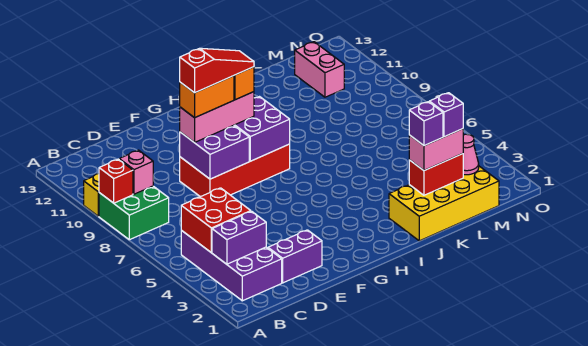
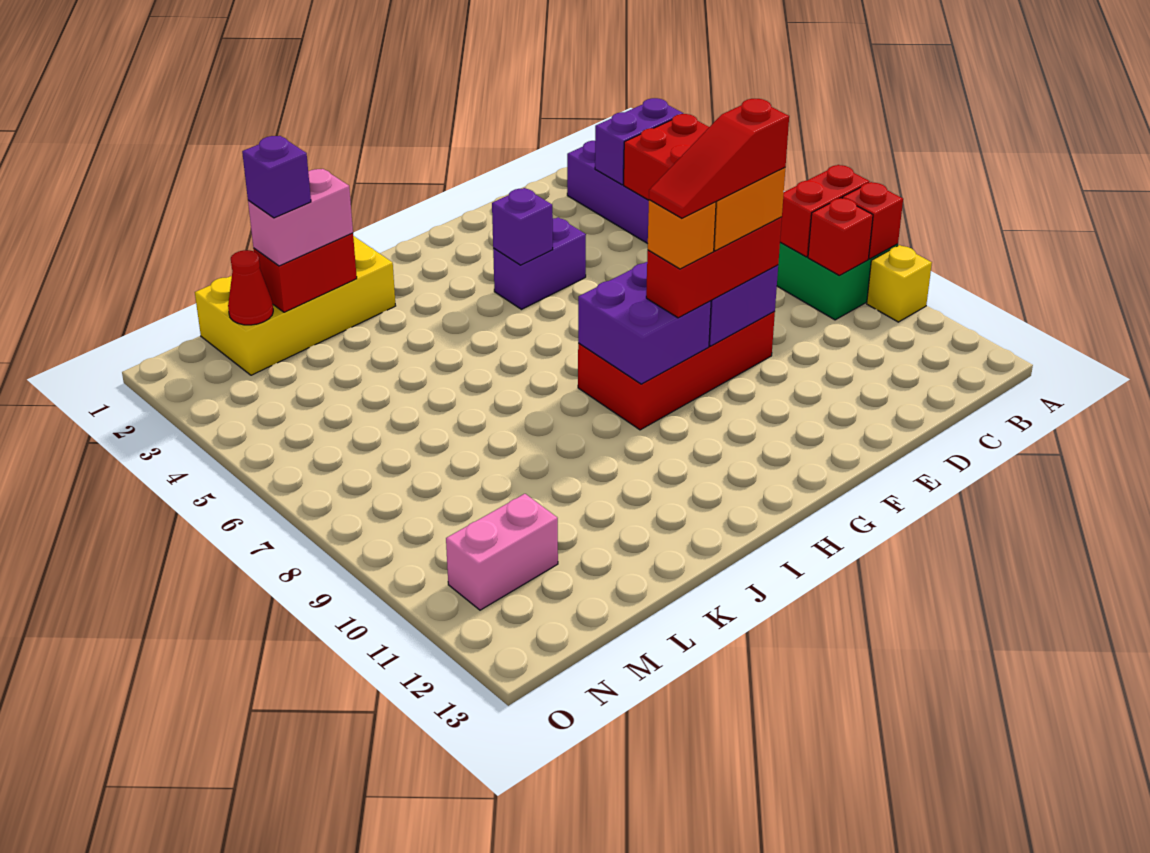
none -> red brick A8:B8 level 2
pink brick B9 level 2 -> red brick B9 level 2
purple brick D2:E2 level 1 -> purple brick F4:G4 level 1
pink brick E9:G9 level 3 -> red brick E9:G9 level 3
purple brick K2 level 4 -> purple brick G4 level 2
pink cone M2 level 2 -> red cone M2 level 2
pink brick M11:M12 level 1 -> pink brick M11:N11 level 1

